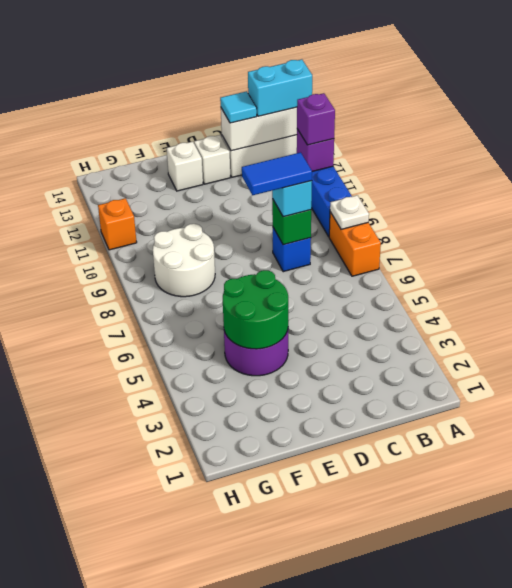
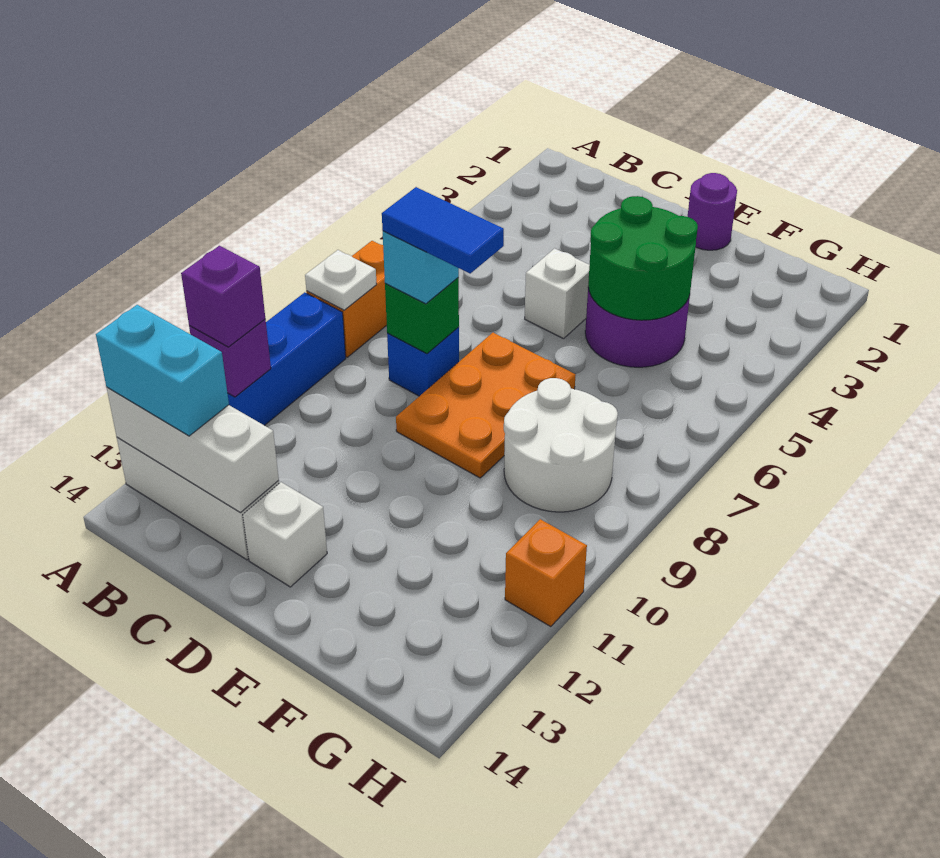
cyan tile C13 level 3 -> none
none -> orange plate D7:E9 level 1
none -> purple round brick E1 level 1
white brick E13 level 1 -> white brick D5 level 1

